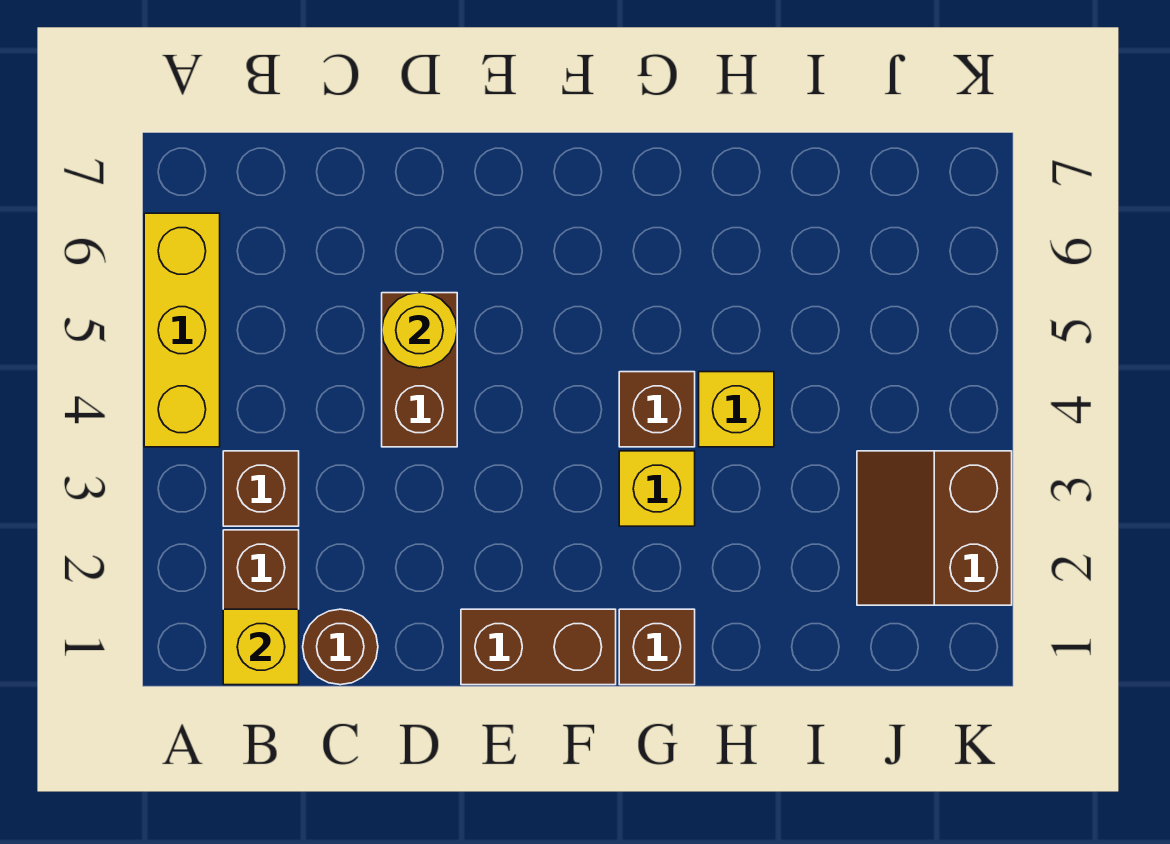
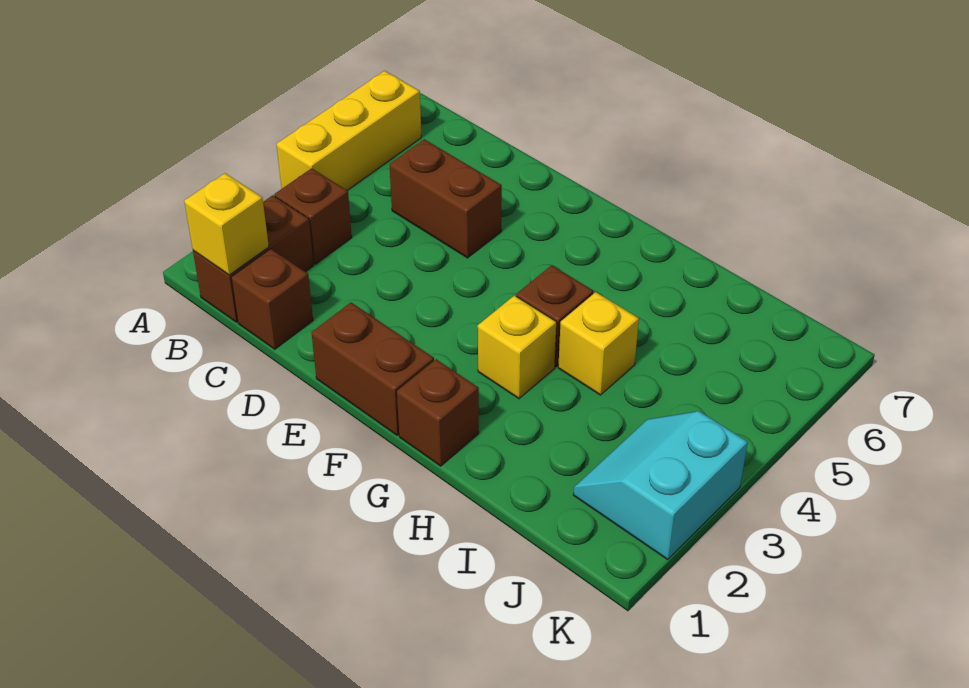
brown round brick C1 level 1 -> brown brick C1 level 1
brown brick D4:D5 level 1 -> brown brick C5:D5 level 1
yellow round brick D5 level 2 -> none
brown slope J2:K3 level 1 top K -> cyan slope J2:K3 level 1 top K

